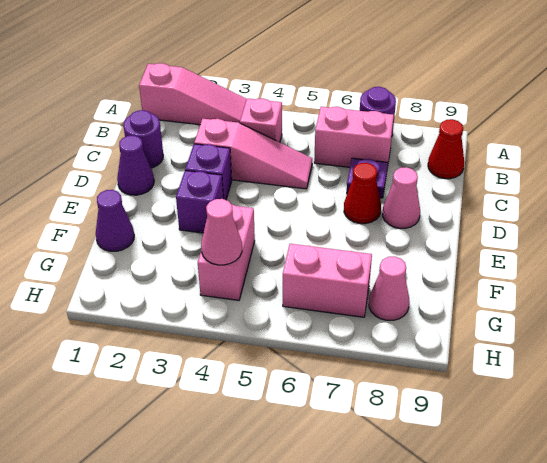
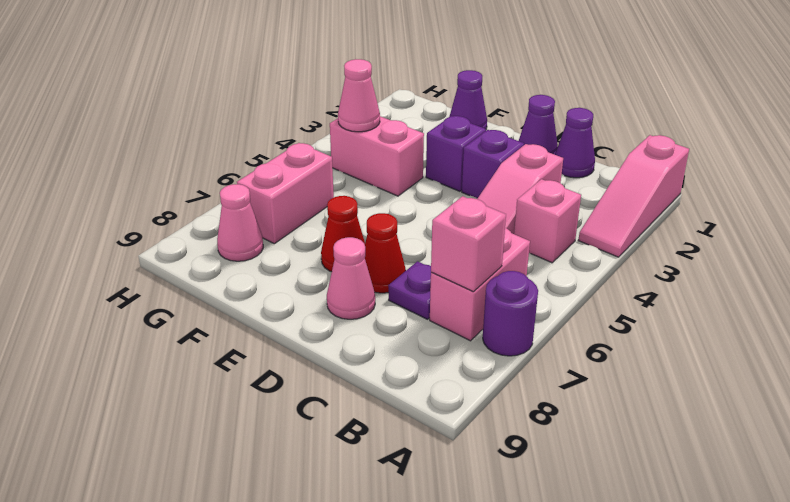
none -> pink brick B7 level 2
red cone B9 level 1 -> red cone E7 level 1
purple round brick C1 level 1 -> purple cone C1 level 1

